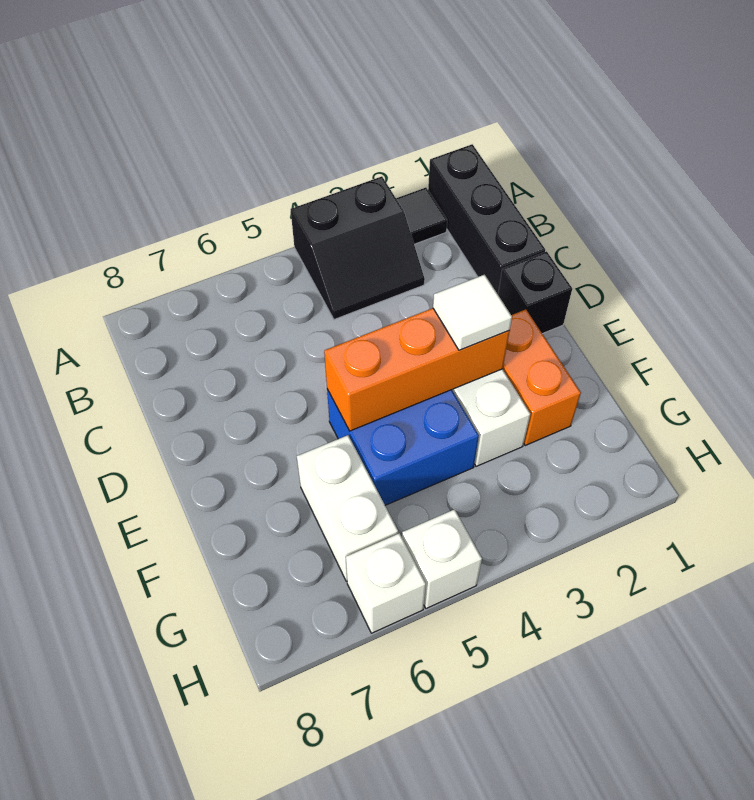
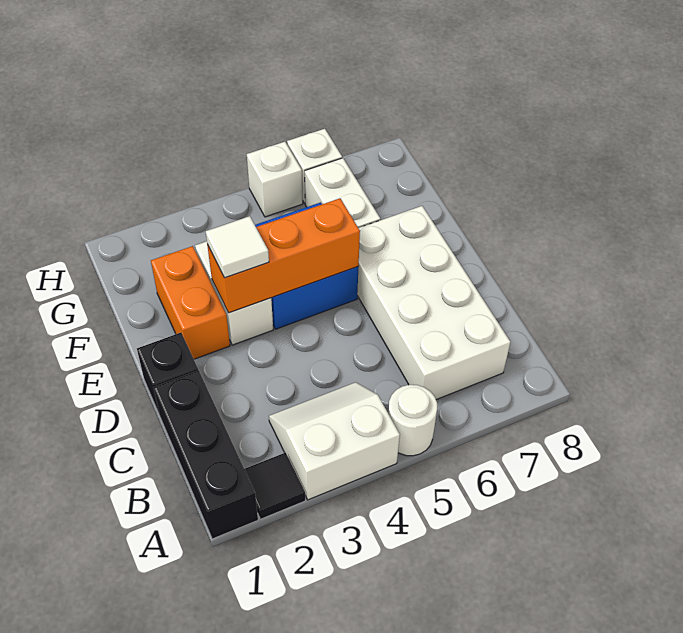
black slope A3:B4 level 1 top A -> white slope A3:B4 level 1 top A
none -> white round brick A5 level 1
none -> white brick B6:E7 level 1

